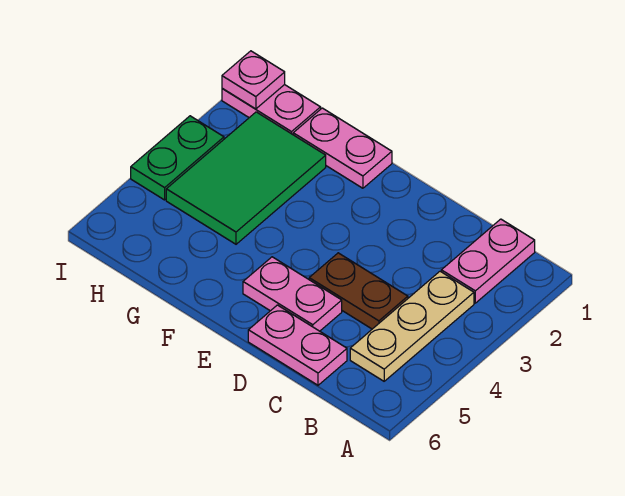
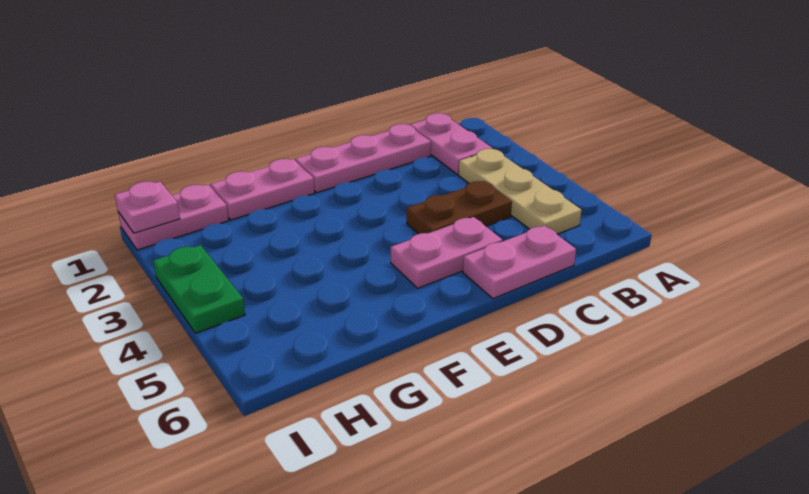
none -> pink plate C1:E1 level 1
green tile G2:H4 level 1 -> none

